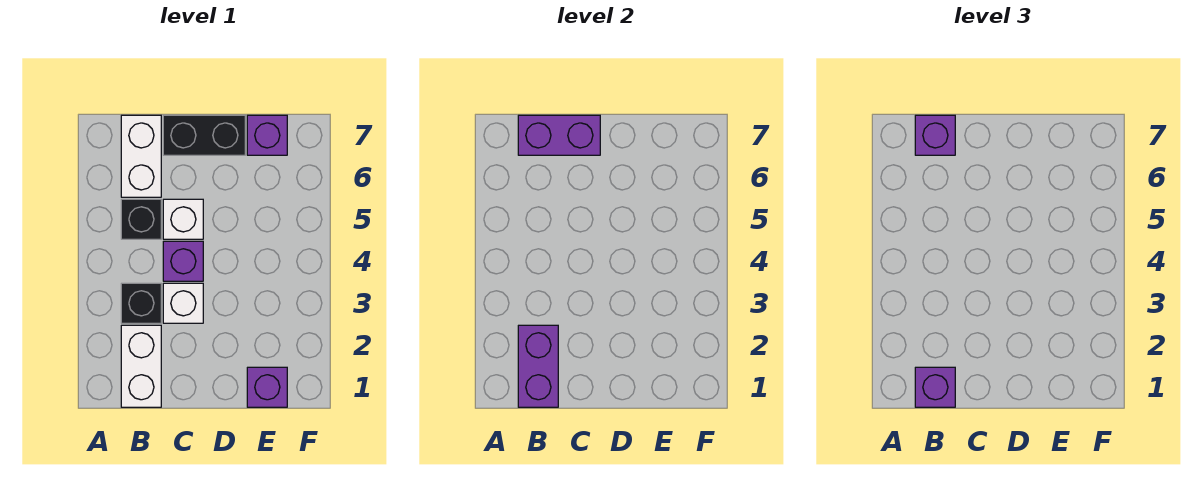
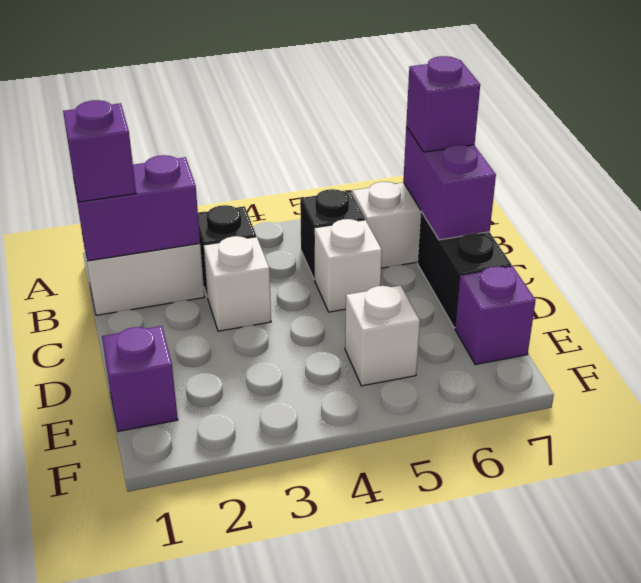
purple brick C4 level 1 -> none
none -> white brick E5 level 1

